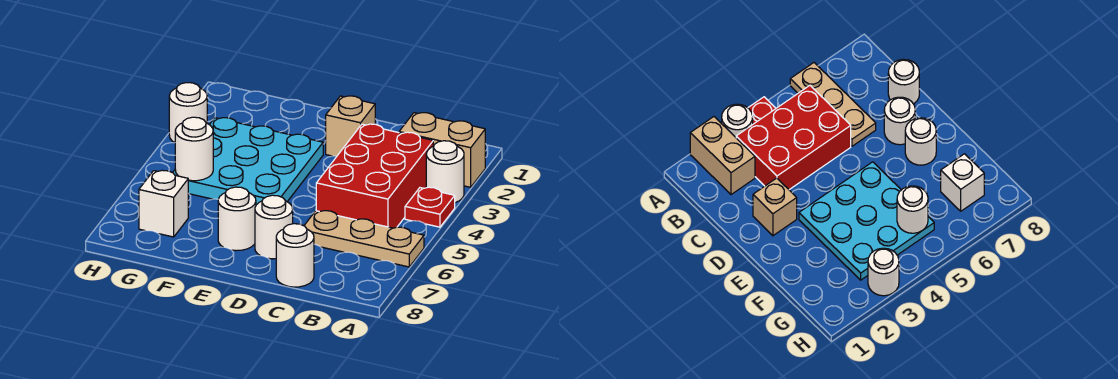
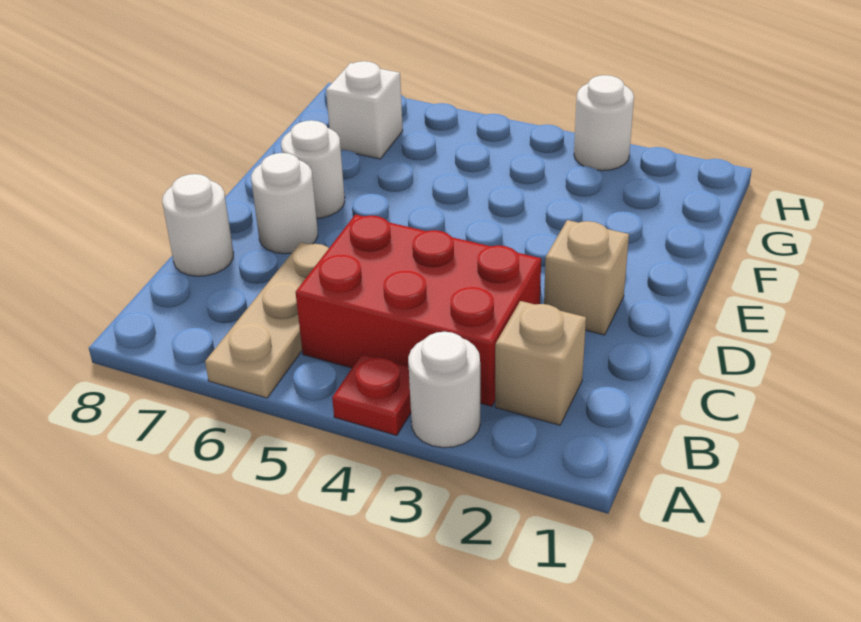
tan brick A2:B2 level 1 -> tan brick B2 level 1
cyan plate E3:G5 level 1 -> none
white round brick G5 level 2 -> none

